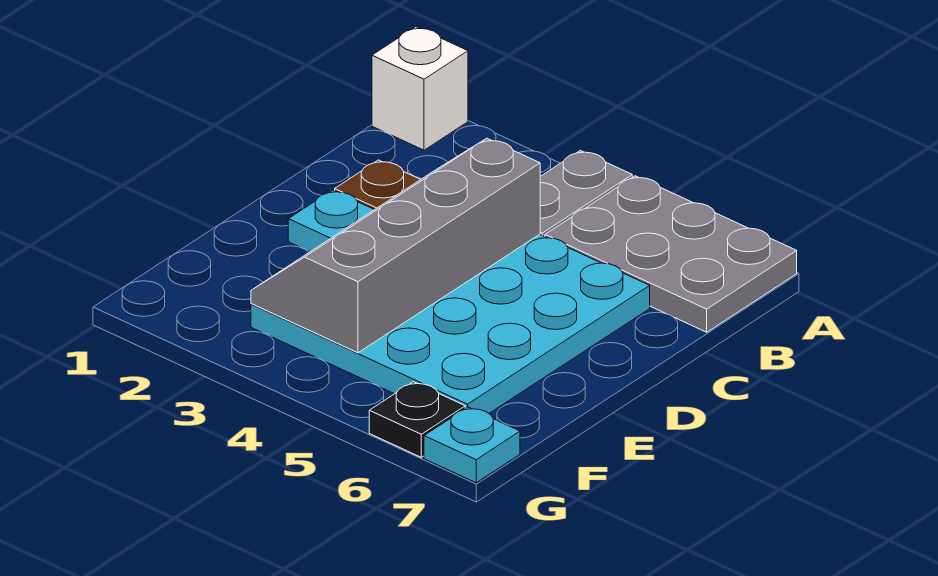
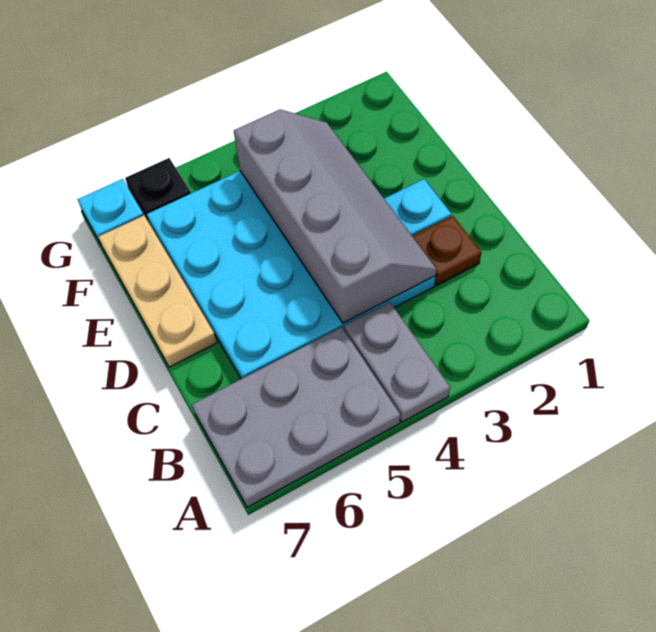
white brick A1 level 1 -> none
none -> tan plate D7:F7 level 1

